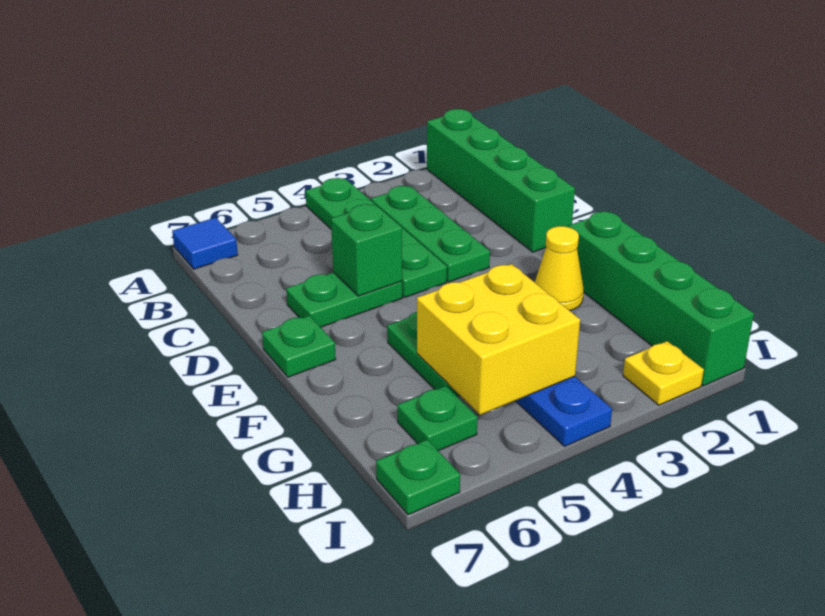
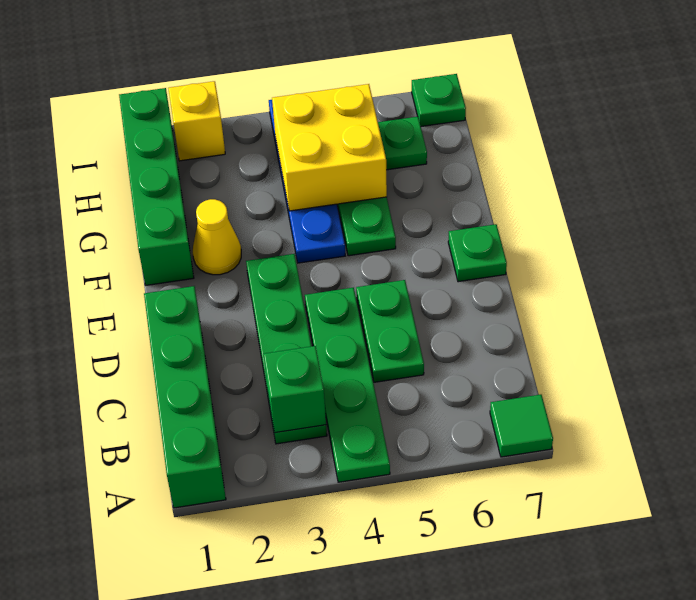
blue tile A7 level 1 -> green tile A7 level 1
green plate B3:D3 level 1 -> green plate B3:E3 level 1
green plate D5:D6 level 1 -> green plate C5:D5 level 1
green brick D5 level 2 -> green brick B3 level 2
yellow plate I2 level 1 -> yellow brick I2 level 1

